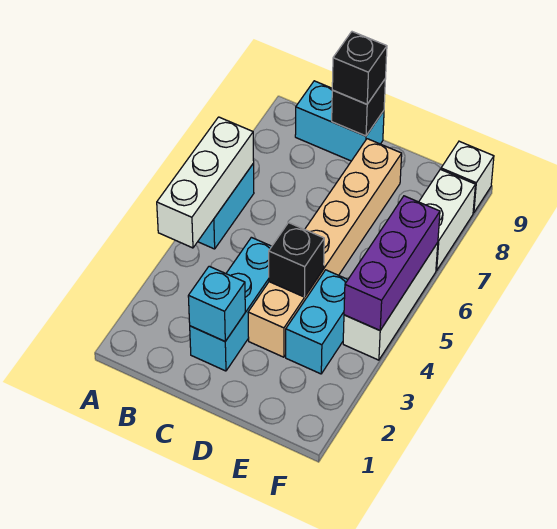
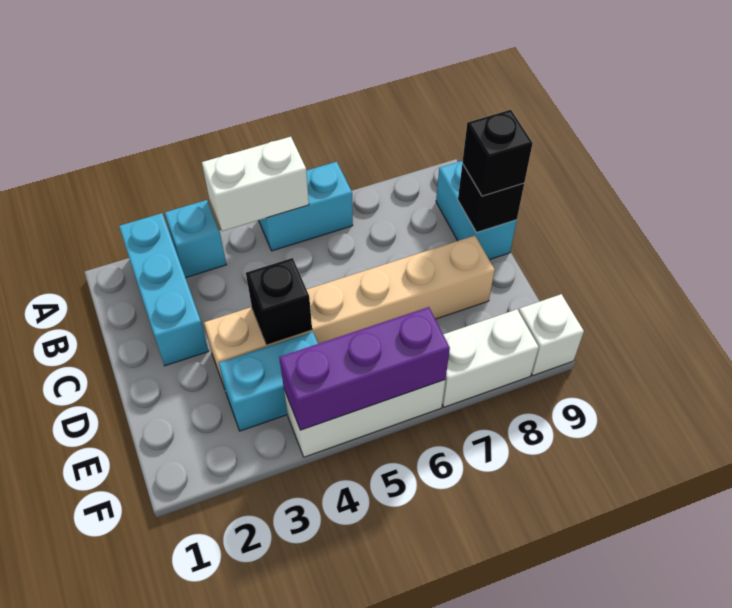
white brick A4:A6 level 2 -> white brick A4:A5 level 2
cyan brick C2:C4 level 1 -> cyan brick A2:C2 level 1
cyan brick C2 level 2 -> cyan brick A3 level 1

